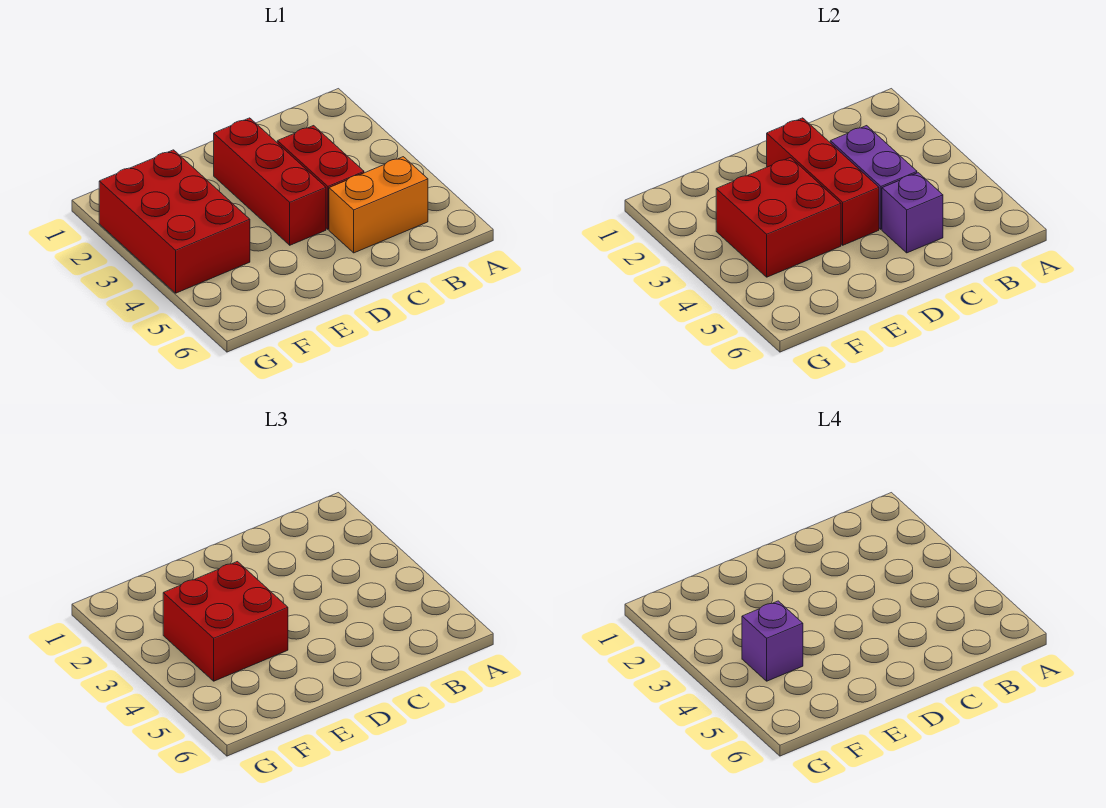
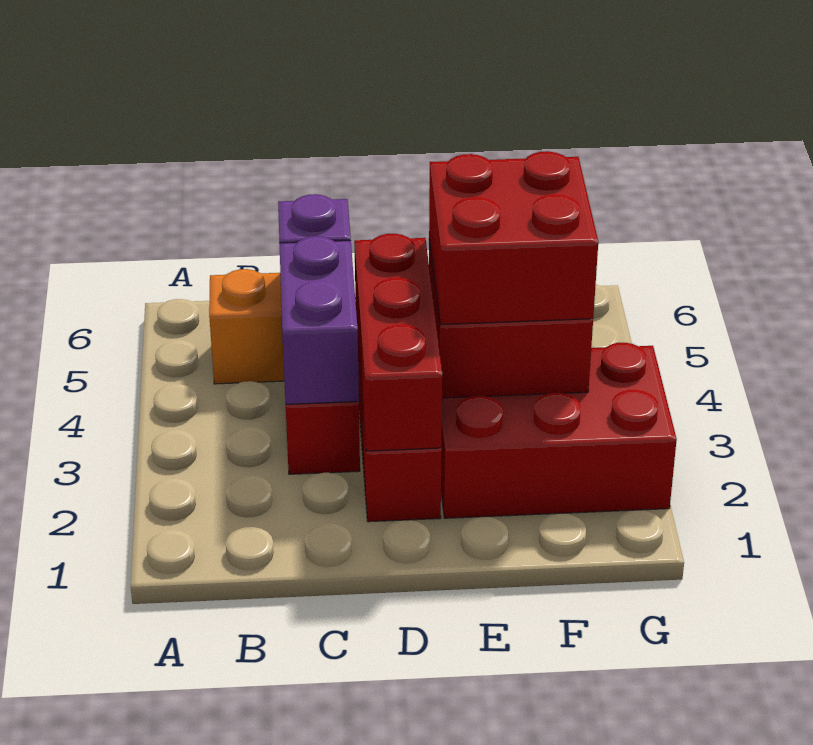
red brick F2:G4 level 1 -> red brick E2:G3 level 1
purple brick F4 level 4 -> none

